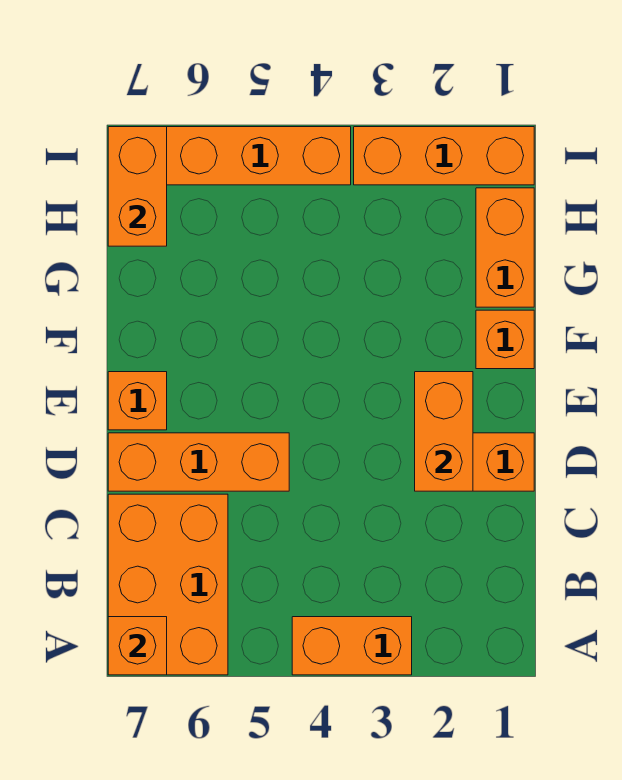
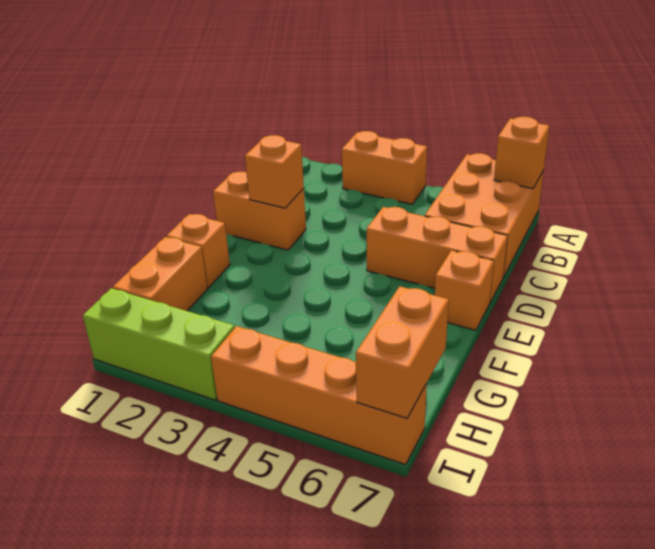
orange brick D2:E2 level 2 -> orange brick D2 level 2
orange brick I1:I3 level 1 -> lime brick I1:I3 level 1

